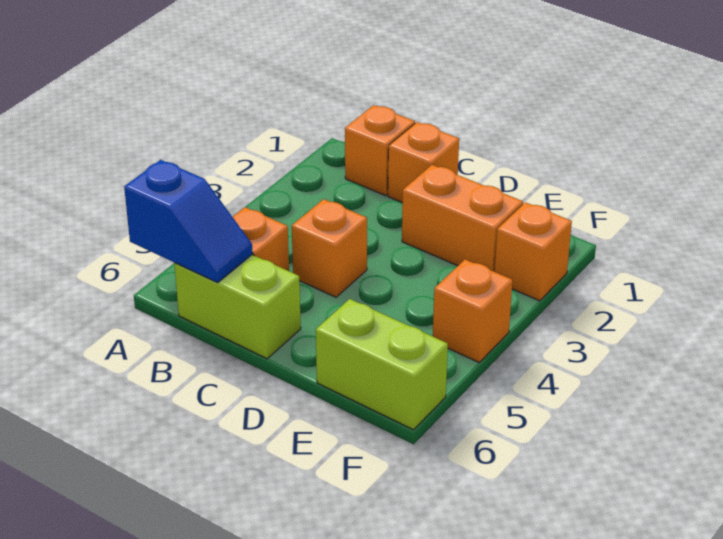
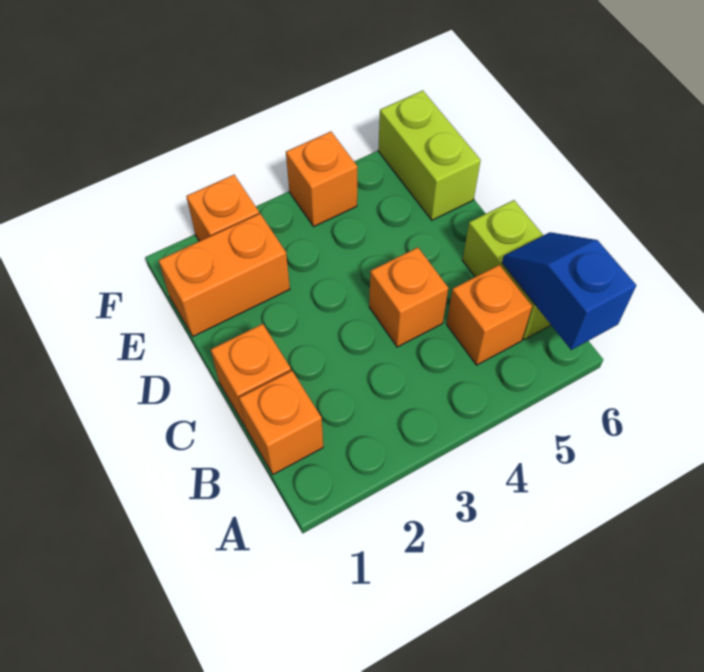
orange brick D2:E2 level 1 -> orange brick E1:E2 level 1

